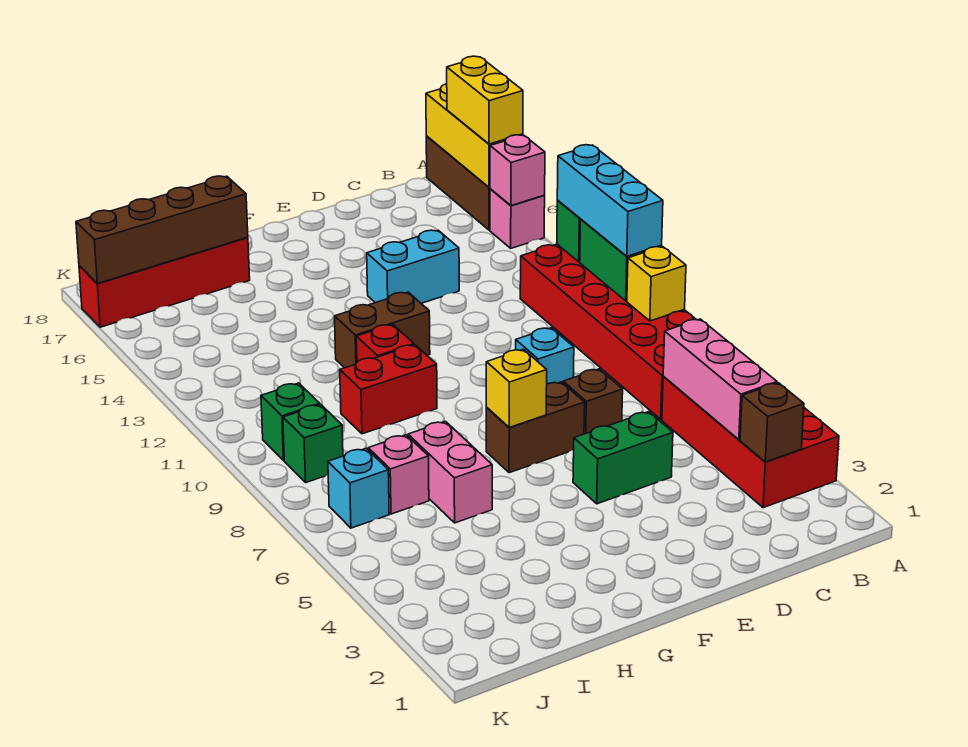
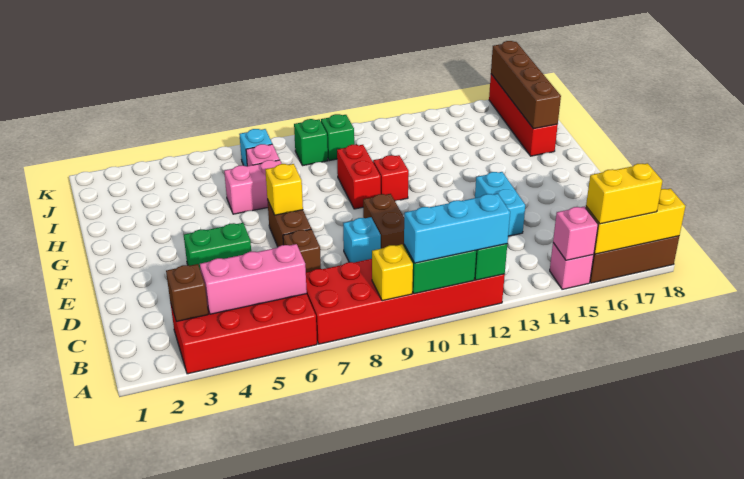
green brick D5:E5 level 1 -> green brick E4:E5 level 1
brown brick F12:G12 level 1 -> brown brick D10:E10 level 1

